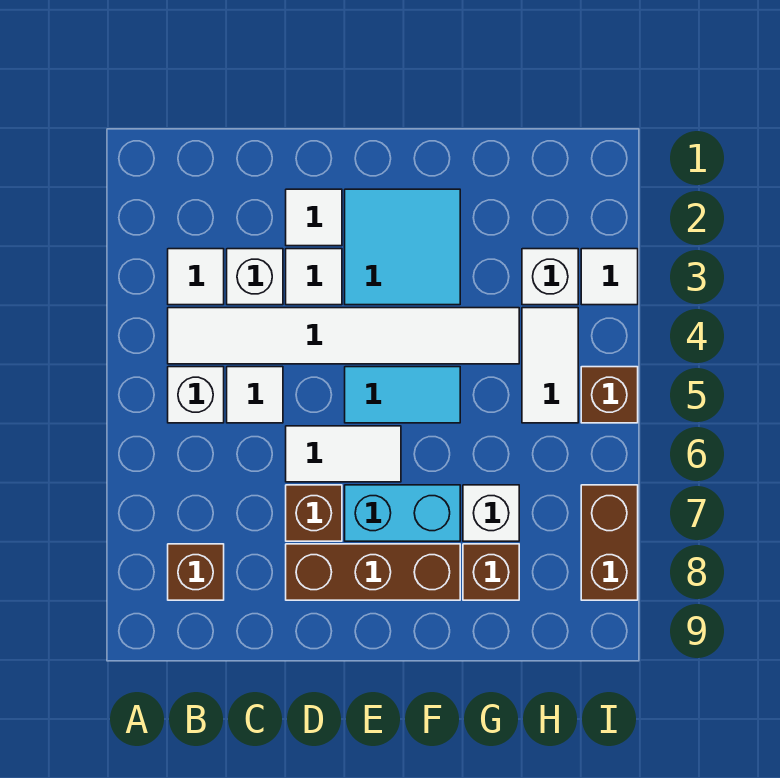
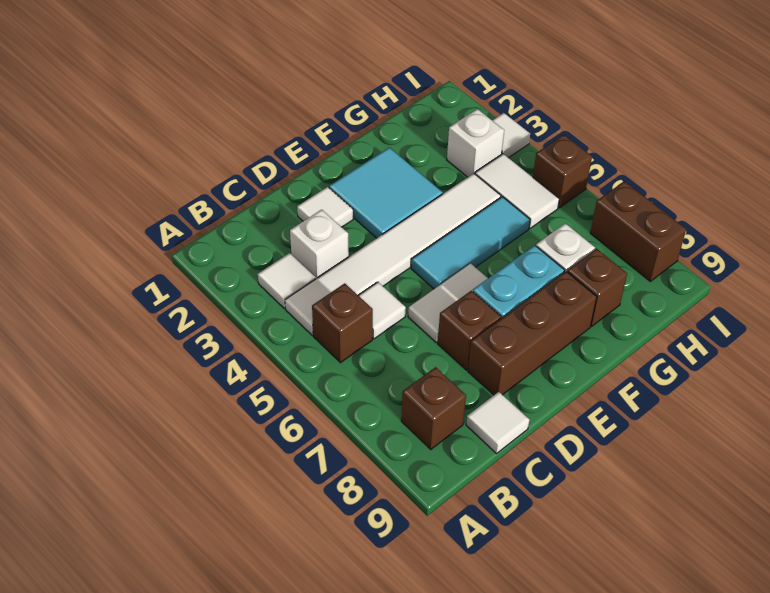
white brick B5 level 1 -> brown brick B5 level 1
white tile D3 level 1 -> white tile C9 level 1
cyan tile E5:F5 level 1 -> cyan tile E5:G5 level 1

